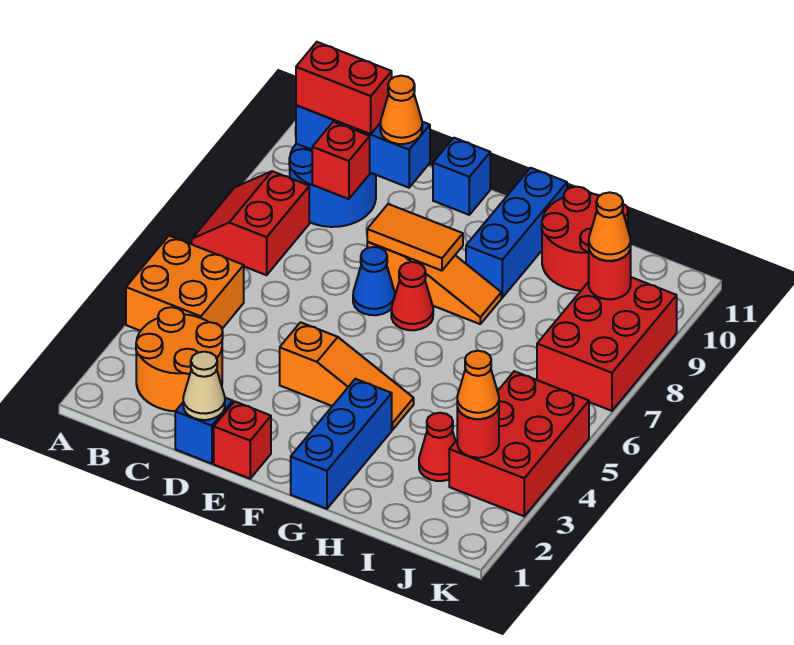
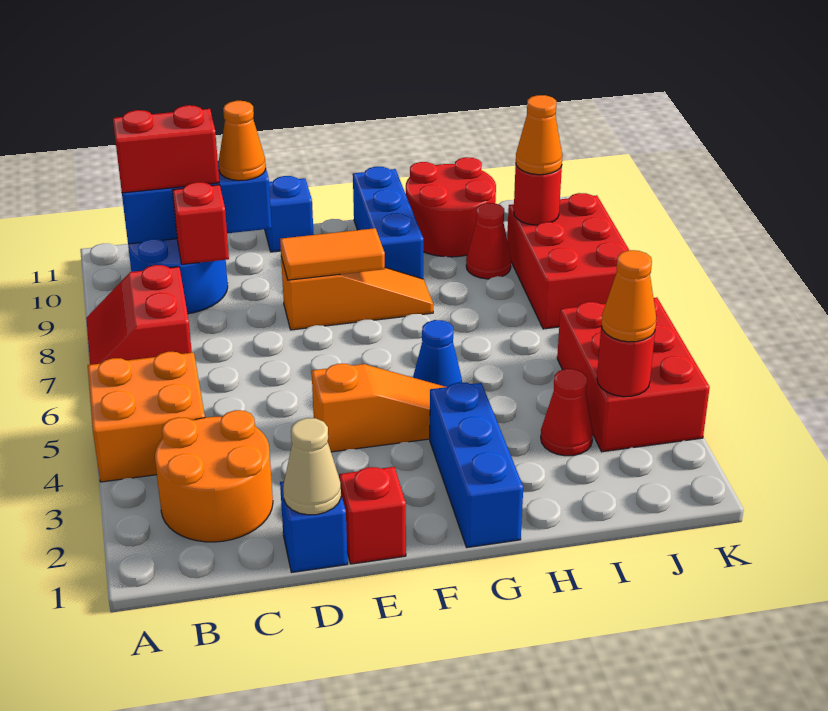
blue cone E7 level 1 -> blue cone G5 level 1
red cone F7 level 1 -> red cone I9 level 1

